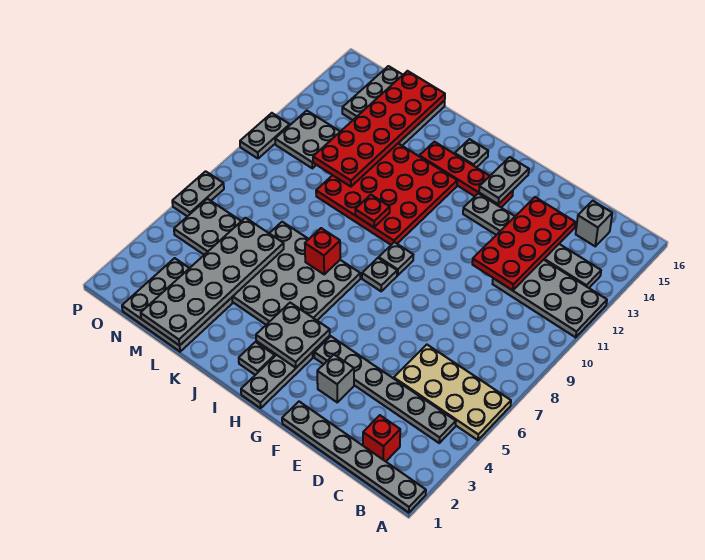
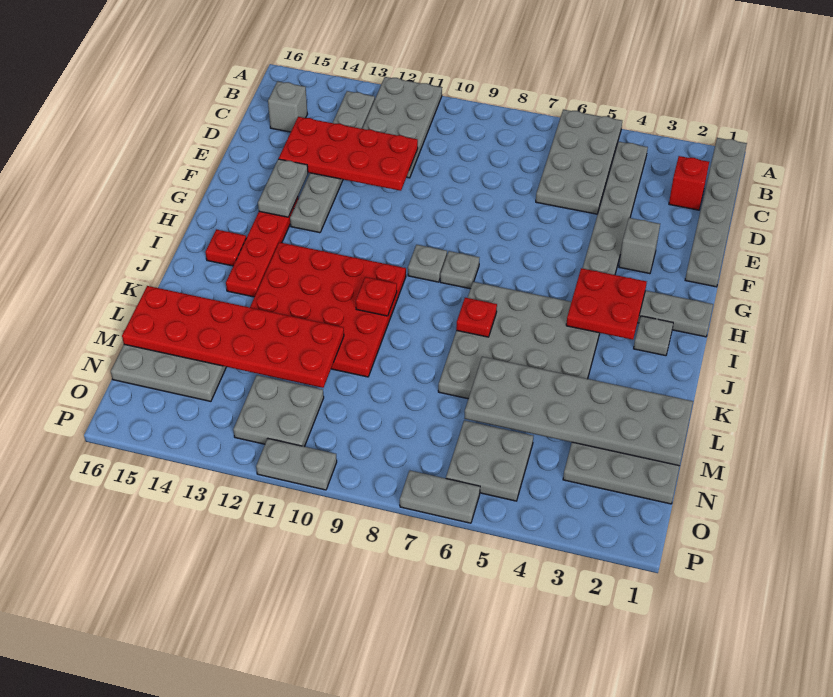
tan plate A5:D6 level 1 -> grey plate A5:D6 level 1
grey plate G14:G15 level 2 -> grey plate F14:G14 level 2
grey plate H3:I4 level 2 -> red plate H3:I4 level 2
grey plate I15 level 1 -> red plate I15 level 1
red brick J7 level 2 -> red plate J7 level 2

